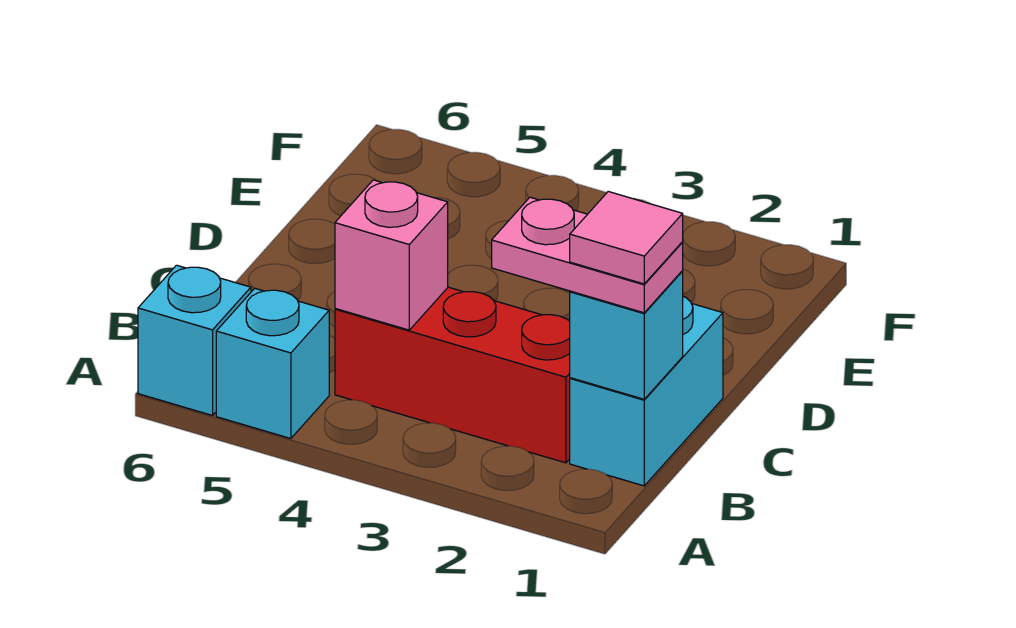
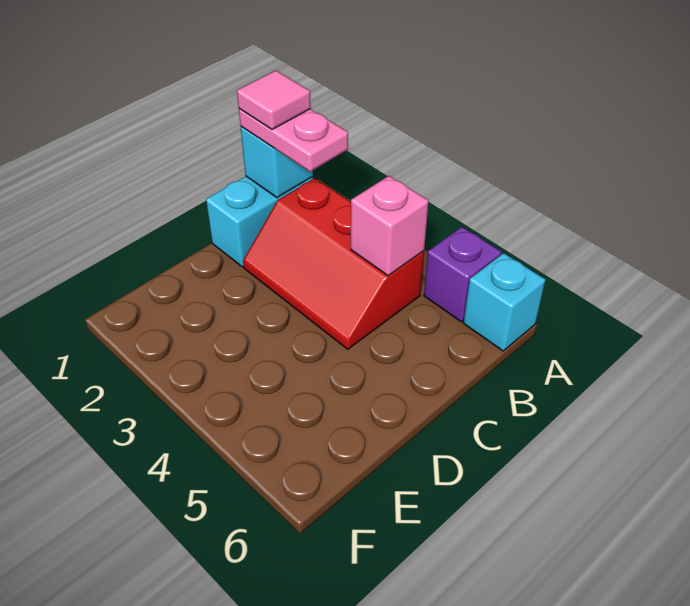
cyan brick A5 level 1 -> purple brick A5 level 1

